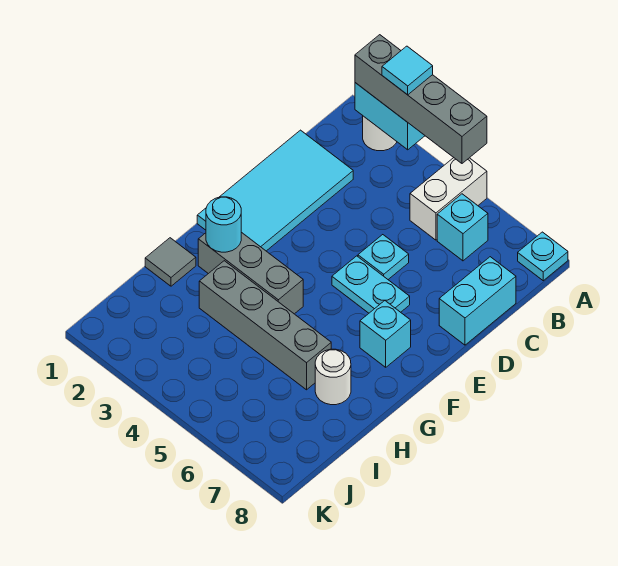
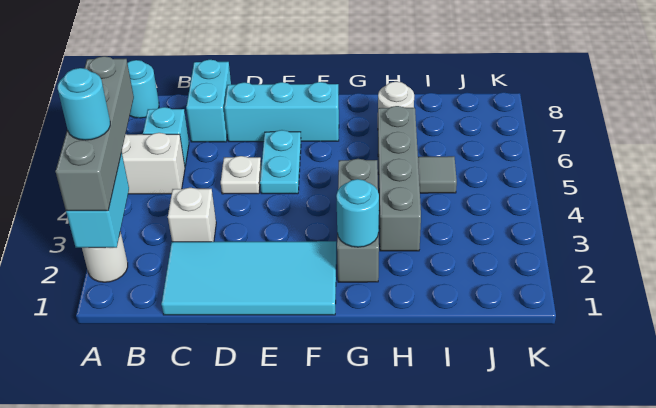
cyan tile A3 level 4 -> cyan round brick A3 level 4
cyan plate A8 level 1 -> cyan round brick A8 level 1
none -> white brick C3 level 1
cyan brick C8:D8 level 1 -> cyan brick C7:C8 level 1
cyan plate D5 level 1 -> white plate D5 level 1
cyan brick F7 level 1 -> cyan brick D7:F7 level 1
grey tile H1 level 1 -> grey tile I5 level 1

